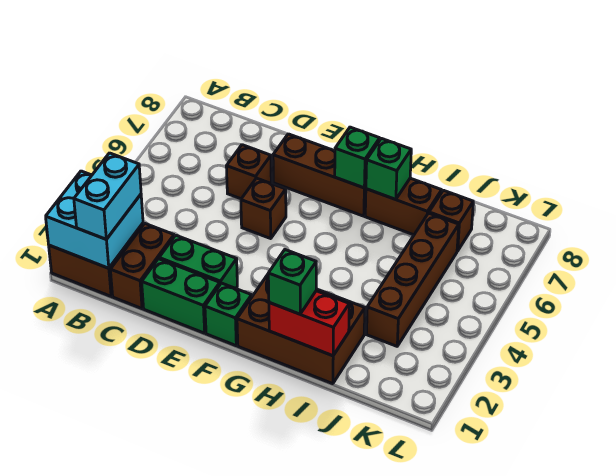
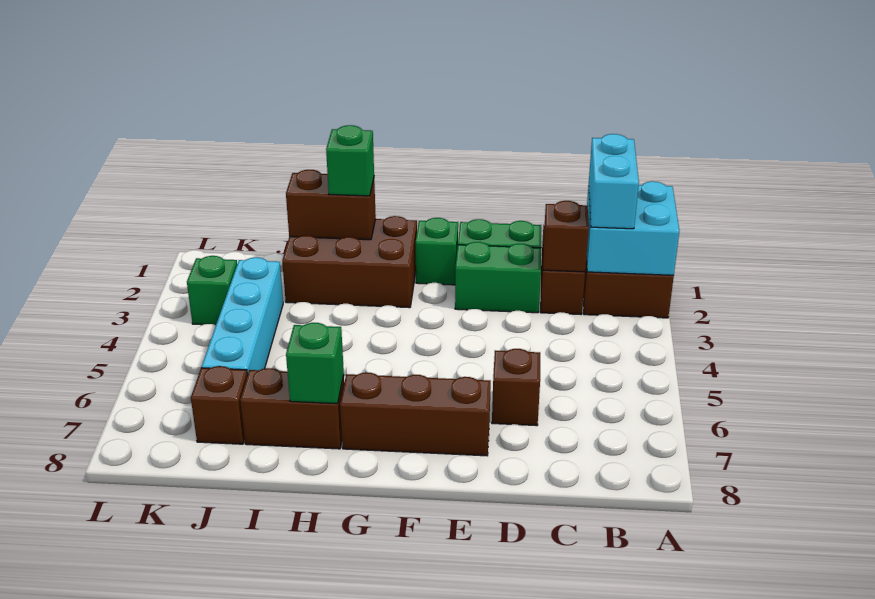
brown brick E5 level 1 -> brown brick C2 level 2
green brick G7 level 2 -> green brick K3 level 1
red brick H1:I1 level 2 -> brown brick H1:I1 level 2
brown brick J3:J6 level 1 -> cyan brick J3:J6 level 1

